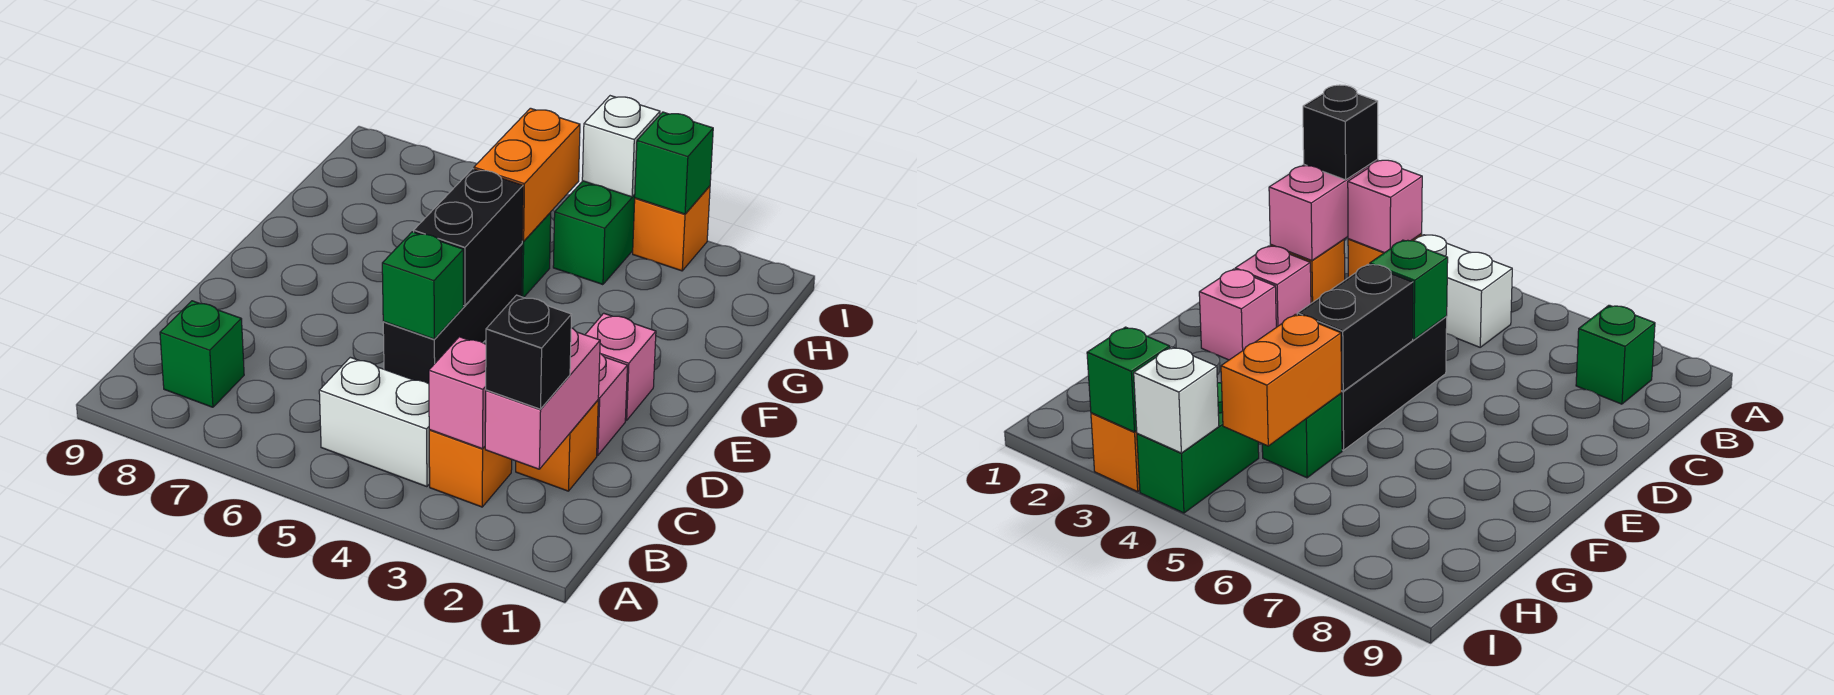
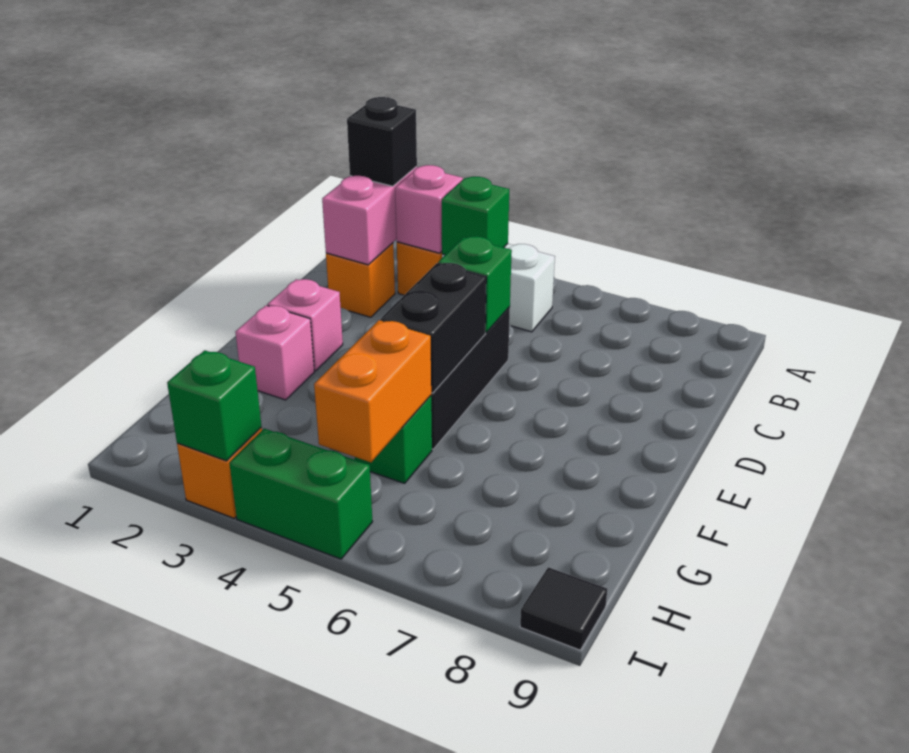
green brick B8 level 1 -> green brick B4 level 2
pink brick D2 level 1 -> pink brick F2 level 1
green brick H4:I4 level 1 -> green brick I4:I5 level 1
white brick I4 level 2 -> none
none -> black tile I9 level 1

